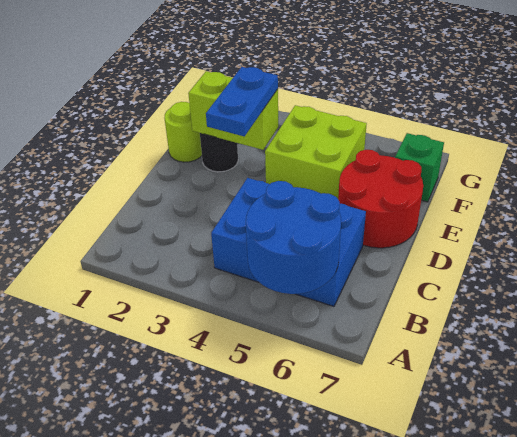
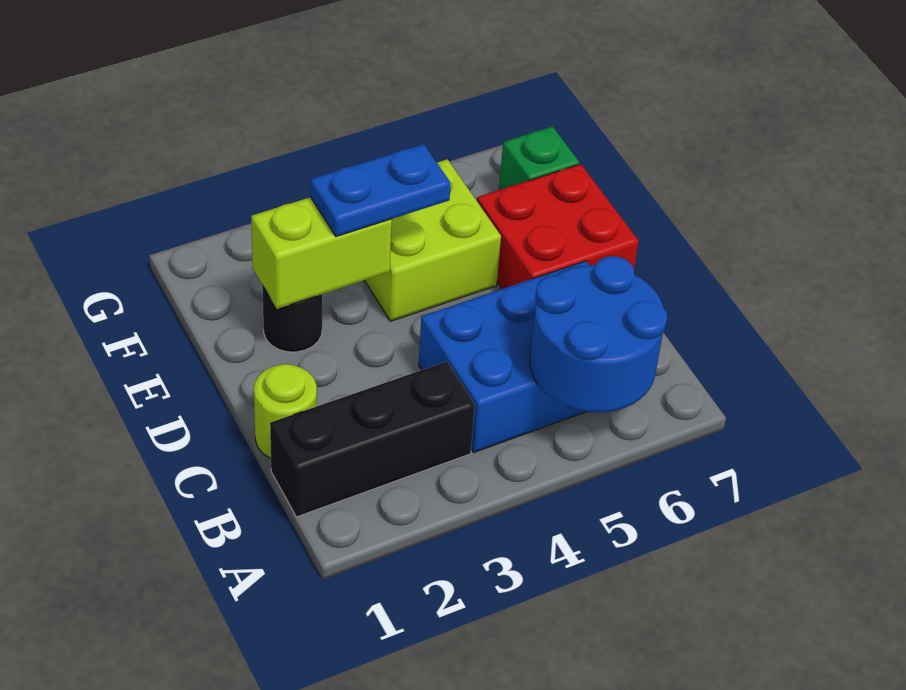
none -> black brick B1:B3 level 1
blue plate D3:E3 level 3 -> blue plate E3:E4 level 3
red round brick D6:E7 level 1 -> red brick D6:E7 level 1
lime round brick E1 level 1 -> lime round brick C1 level 1

